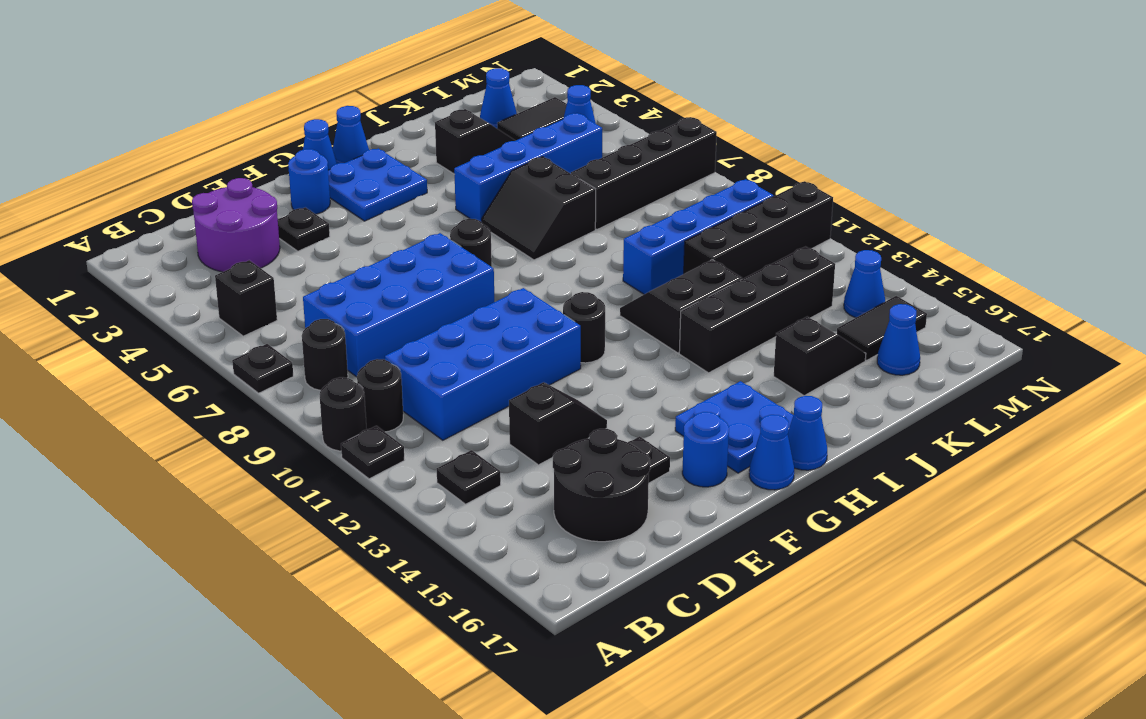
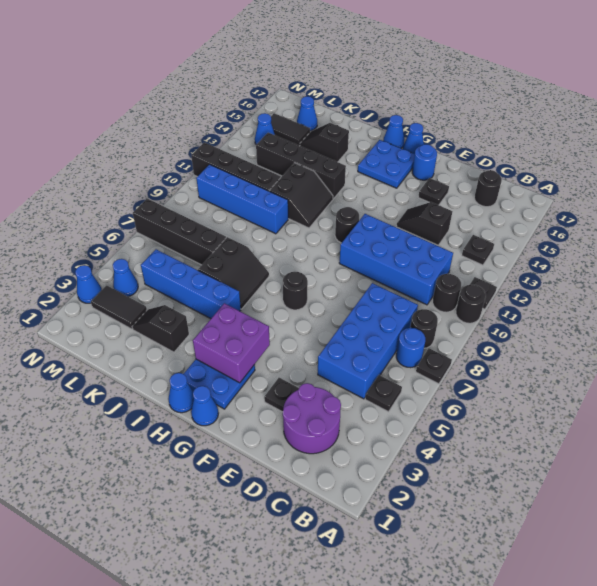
black brick B5 level 1 -> black plate B5 level 1
blue brick C7:F8 level 1 -> blue brick C5:D8 level 1
black round brick C15:D16 level 1 -> black round brick C16 level 1
blue round brick F2 level 1 -> blue round brick B7 level 1
none -> purple brick G3:H4 level 2
black slope I11:J12 level 1 top 12 -> black slope I11:J12 level 1 top J
blue cone L2 level 1 -> blue cone N3 level 1

